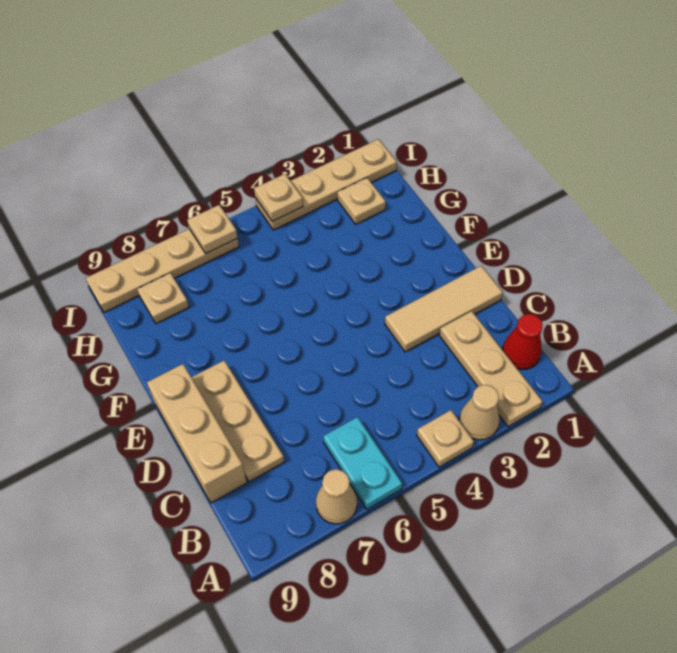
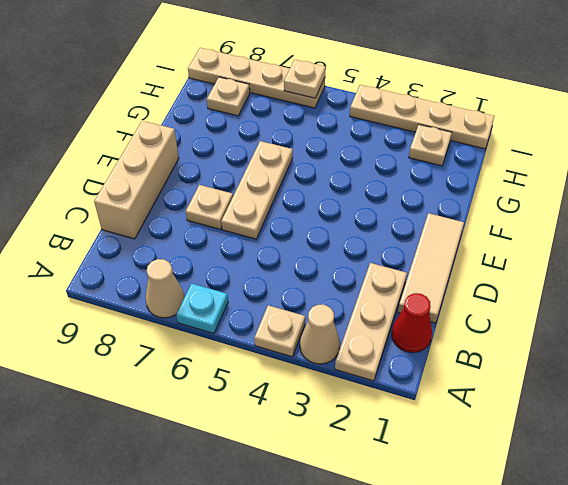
cyan plate A6:B6 level 1 -> cyan plate A6 level 1
tan plate C8:E8 level 1 -> tan plate D6:F6 level 1
tan tile D1:D3 level 1 -> tan tile C1:E1 level 1
tan plate I4 level 2 -> tan plate D7 level 1

